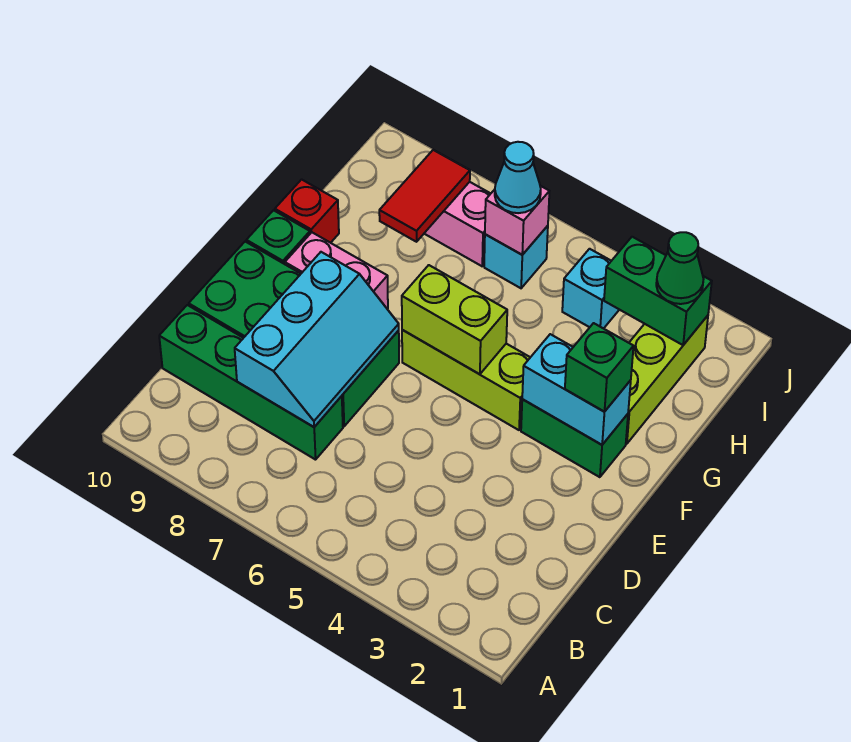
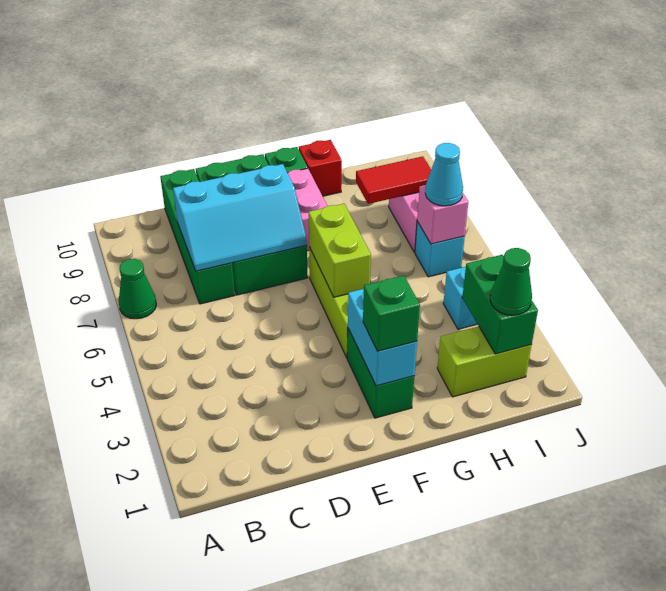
none -> green cone A7 level 1
lime brick G2:I2 level 1 -> lime brick H2:I2 level 1

